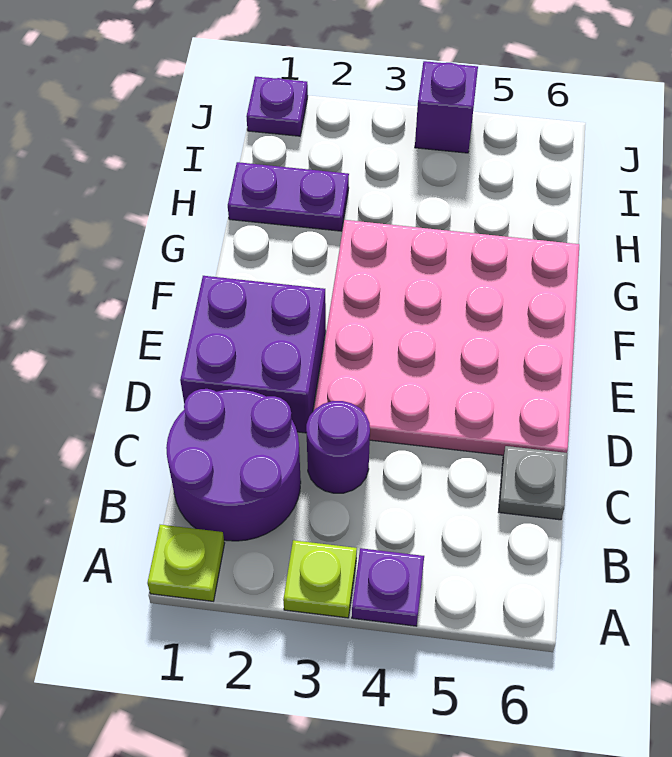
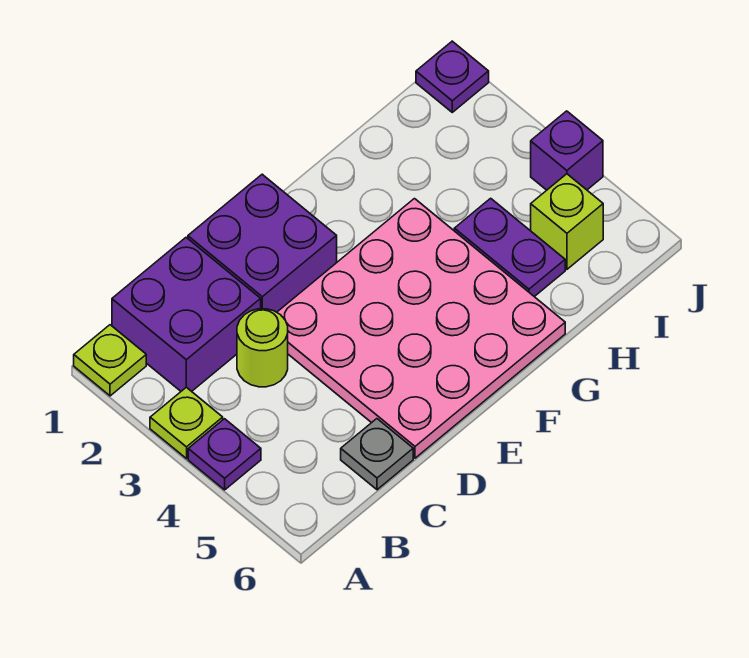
purple round brick B1:C2 level 1 -> purple brick B1:C2 level 1
purple round brick C3 level 1 -> lime round brick C3 level 1
purple plate H1:H2 level 1 -> purple plate H4:H5 level 1
none -> lime brick I5 level 1

